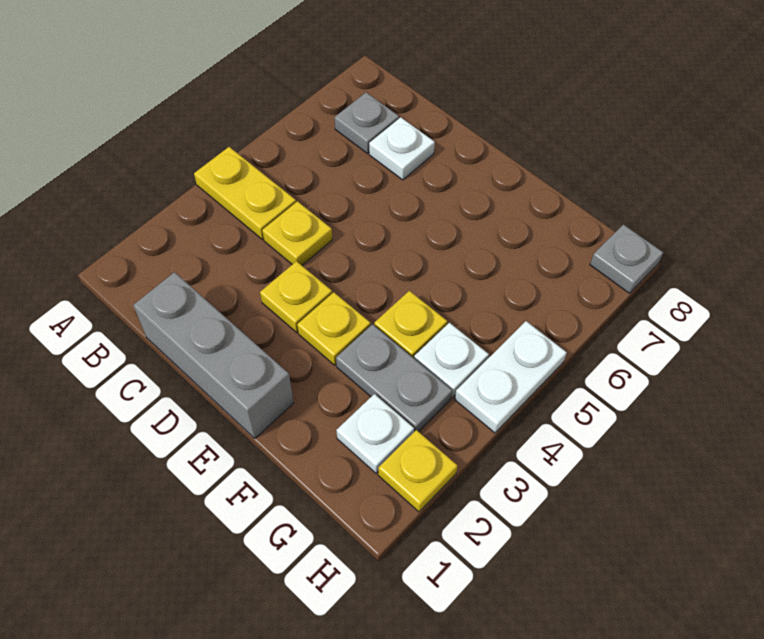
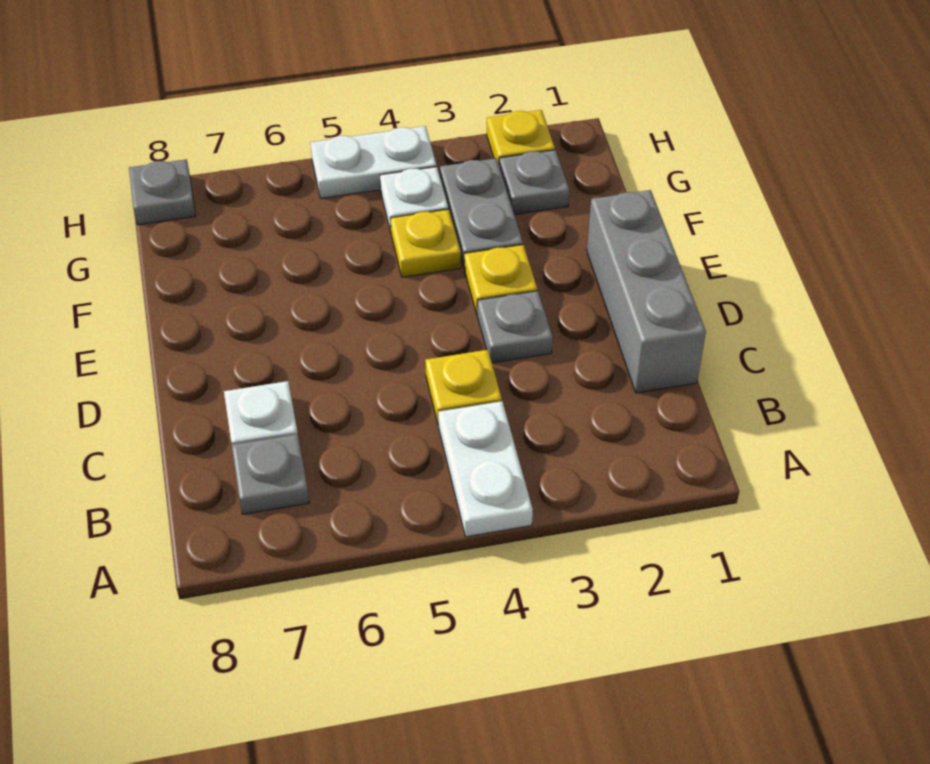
yellow plate A4:B4 level 1 -> white plate A4:B4 level 1
yellow plate D3 level 1 -> grey plate D3 level 1
white plate G2 level 1 -> grey plate G2 level 1

